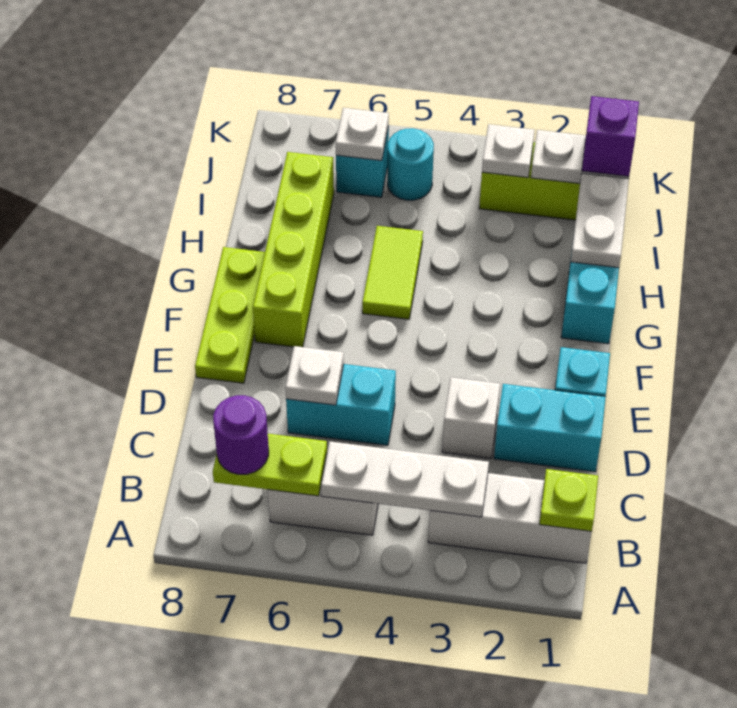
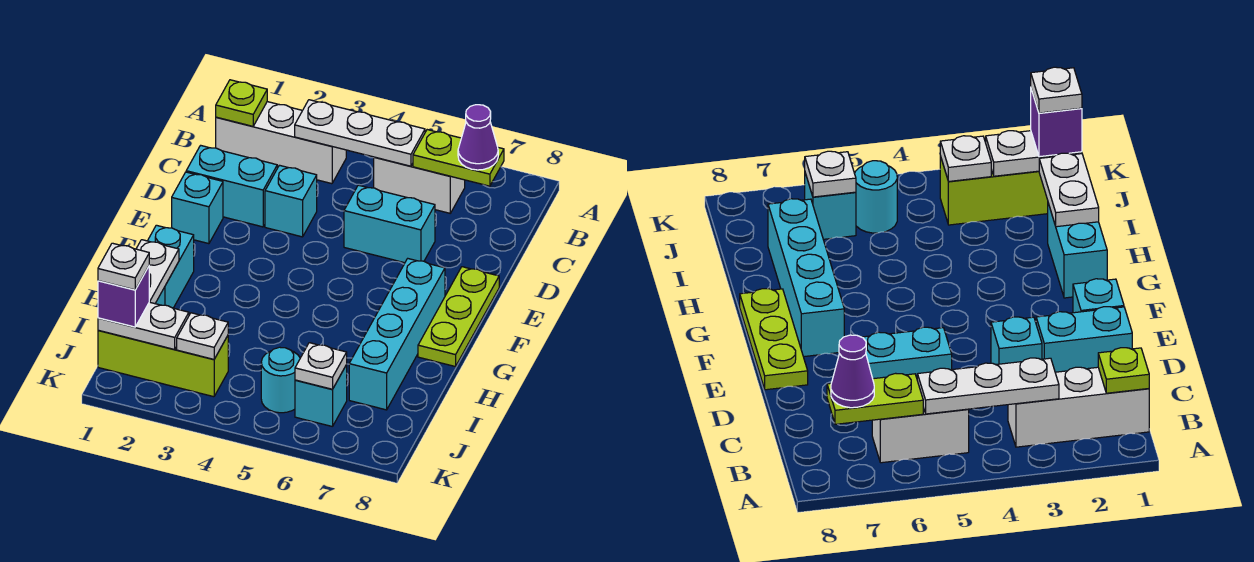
purple round brick B7 level 3 -> purple cone B7 level 3
white brick D3 level 1 -> cyan brick D3 level 1
white plate D6 level 2 -> white plate J1 level 4
lime brick F7:I7 level 1 -> cyan brick F7:I7 level 1
lime tile G5:H5 level 1 -> none

